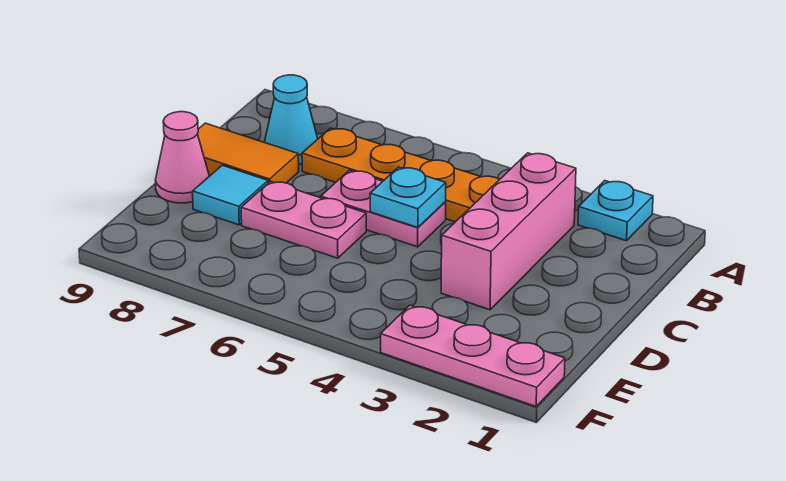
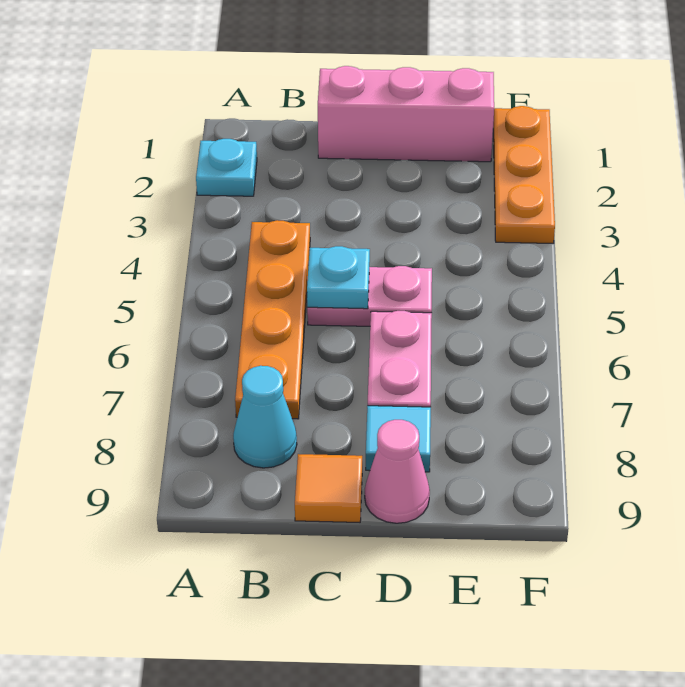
pink brick B3:D3 level 1 -> pink brick C1:E1 level 1
pink plate C5:C6 level 1 -> pink plate C5:D5 level 1
orange tile C8:C9 level 1 -> orange tile C9 level 1
pink plate F1:F3 level 1 -> orange plate F1:F3 level 1

